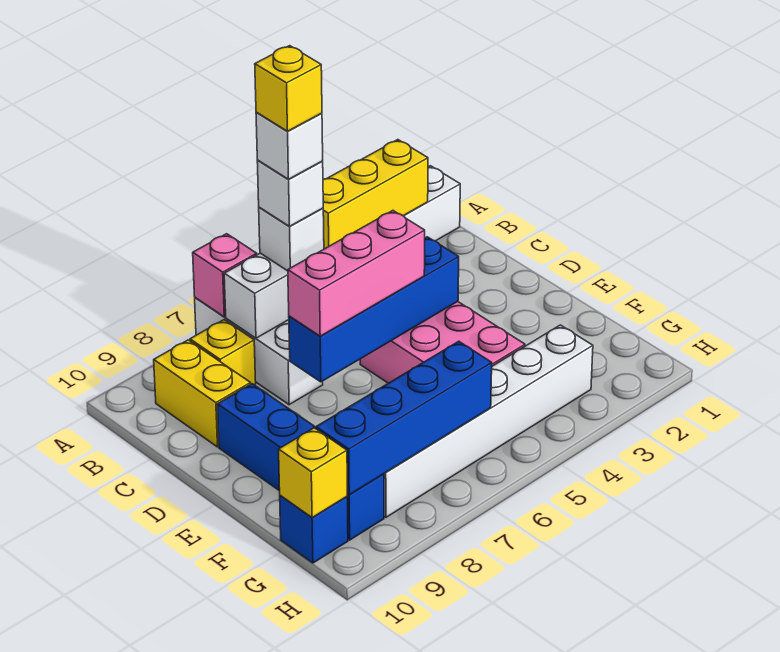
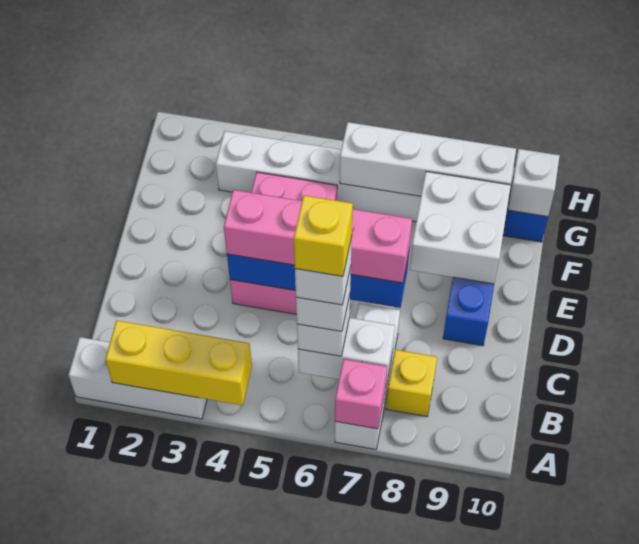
yellow brick B9:C9 level 1 -> none
pink brick D5:D7 level 3 -> pink brick D4:D7 level 3
none -> white brick E8:F9 level 2
blue brick G6:G9 level 2 -> white brick G6:G9 level 2
yellow brick G10 level 2 -> white brick G10 level 2

